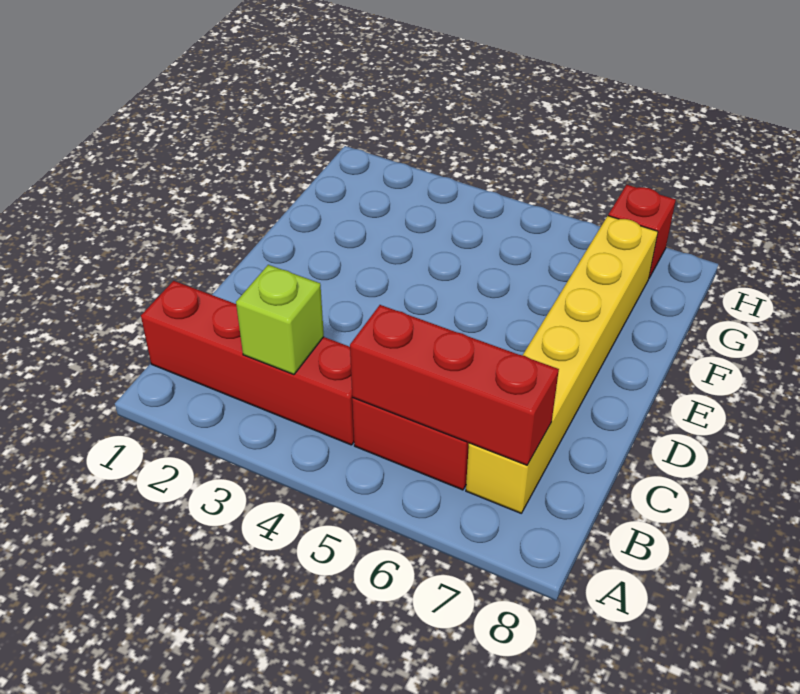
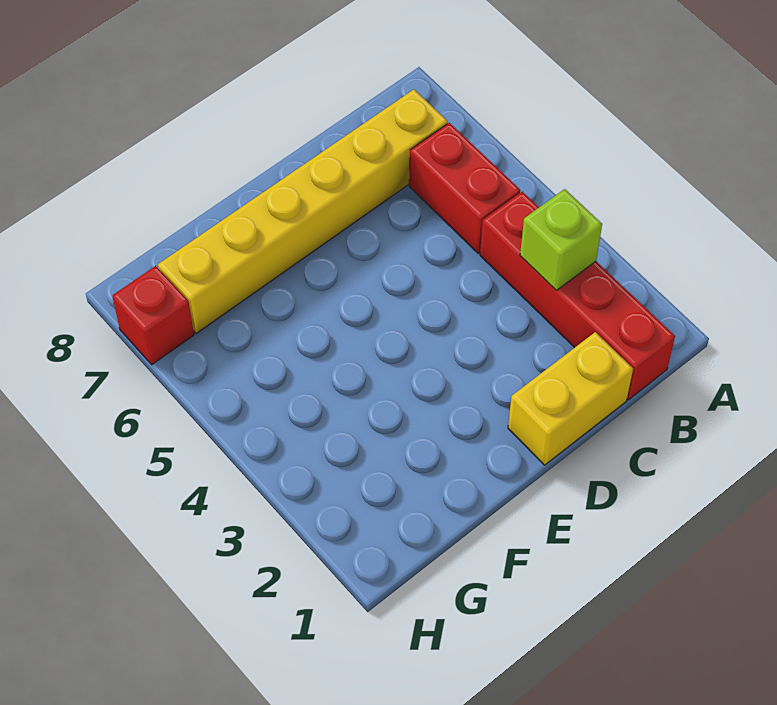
red brick B5:B7 level 2 -> none
none -> yellow brick C1:D1 level 1

